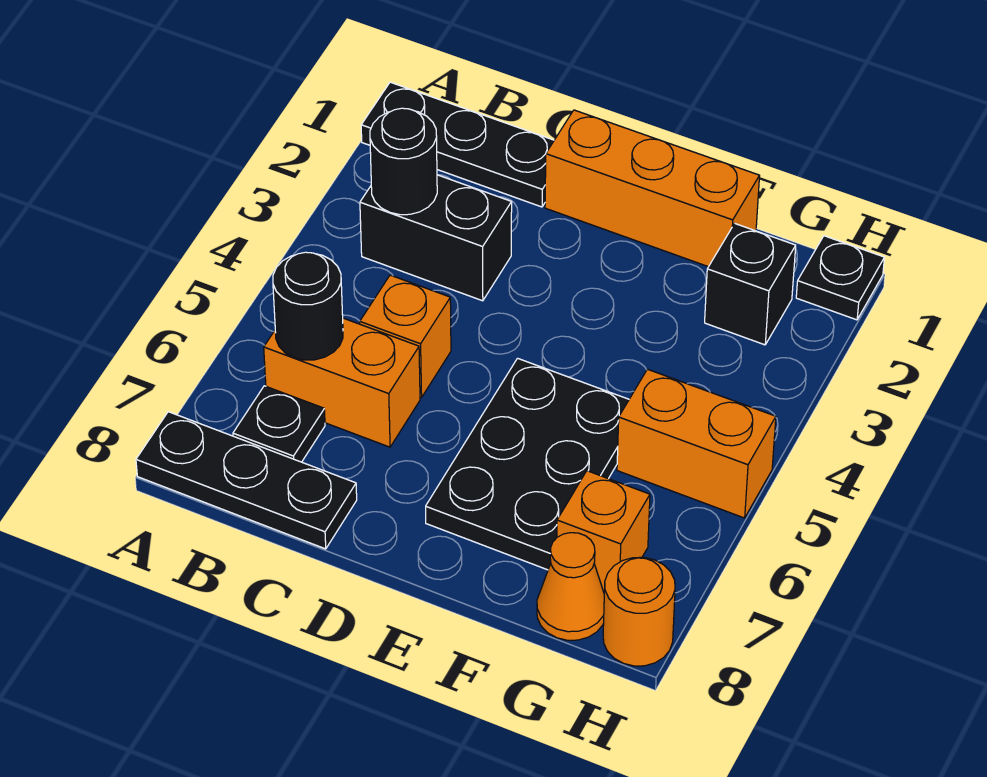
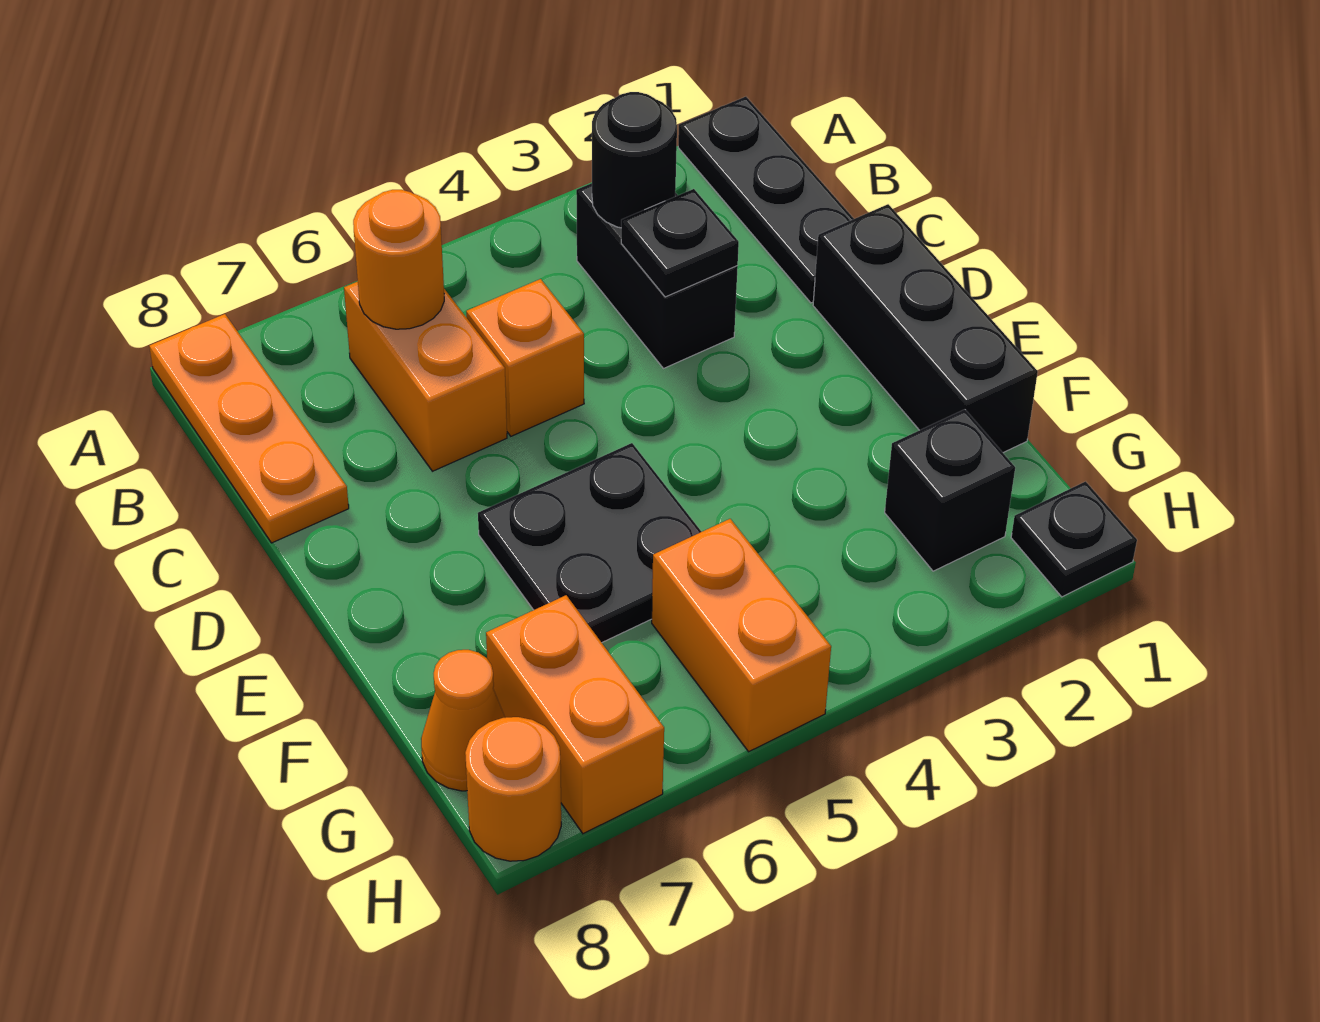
black plate A8:C8 level 1 -> orange plate A8:C8 level 1
black round brick B6 level 2 -> orange round brick B6 level 2
black plate B7 level 1 -> black plate C3 level 2
orange brick D1:F1 level 1 -> black brick D1:F1 level 1
black plate E5:F7 level 1 -> black plate E5:F6 level 1
orange brick G7 level 1 -> orange brick G7:H7 level 1

